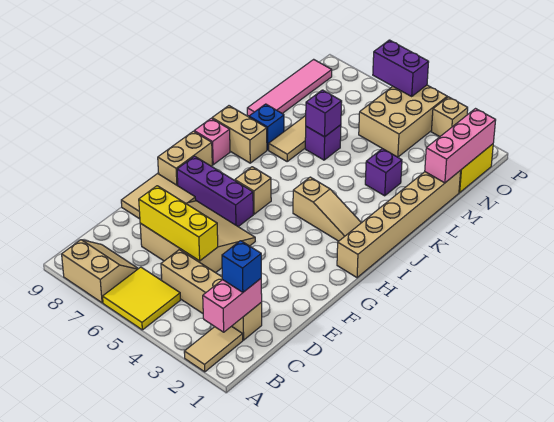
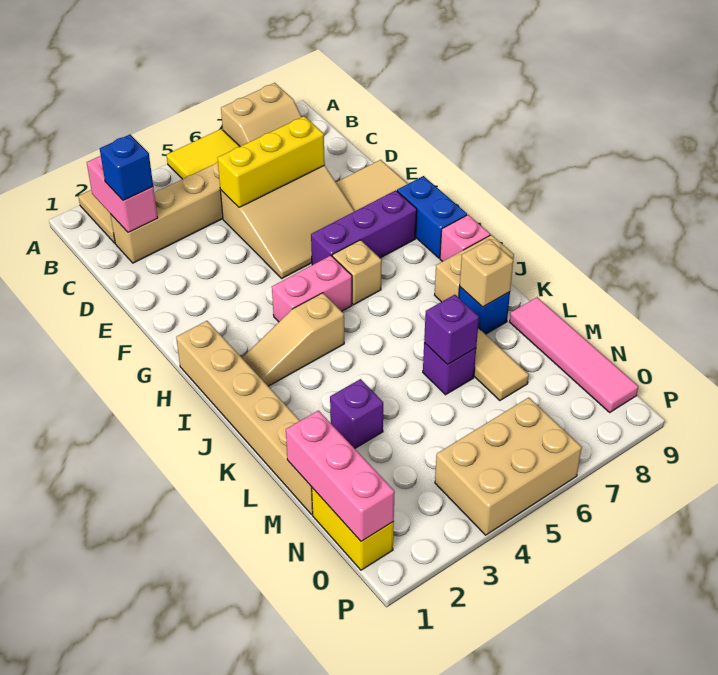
tan brick G9:H9 level 1 -> blue brick G9:H9 level 1
none -> pink brick H4:H5 level 1
tan brick N4:P5 level 1 -> tan brick O4:P6 level 1
tan brick P3 level 1 -> tan brick K8 level 2
purple brick P5:P6 level 2 -> none

